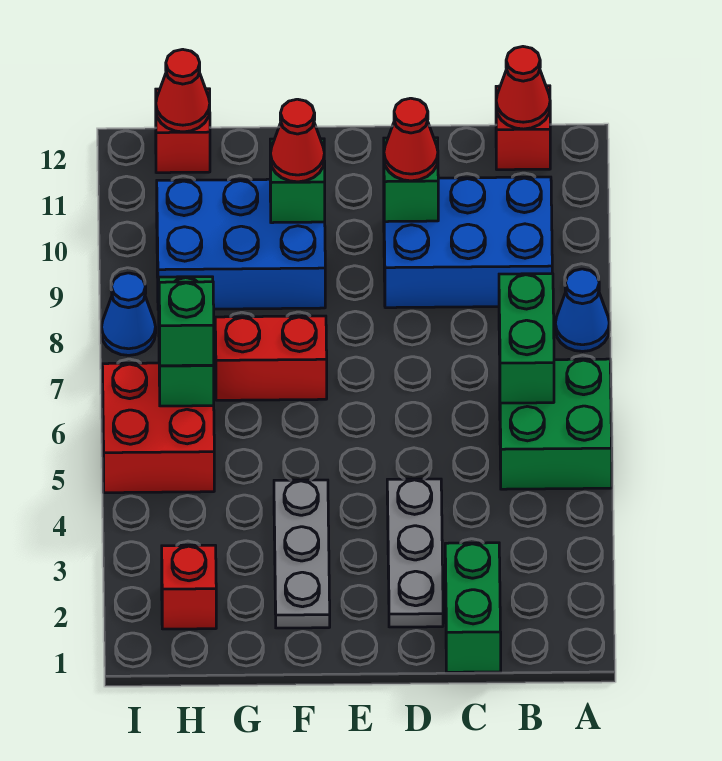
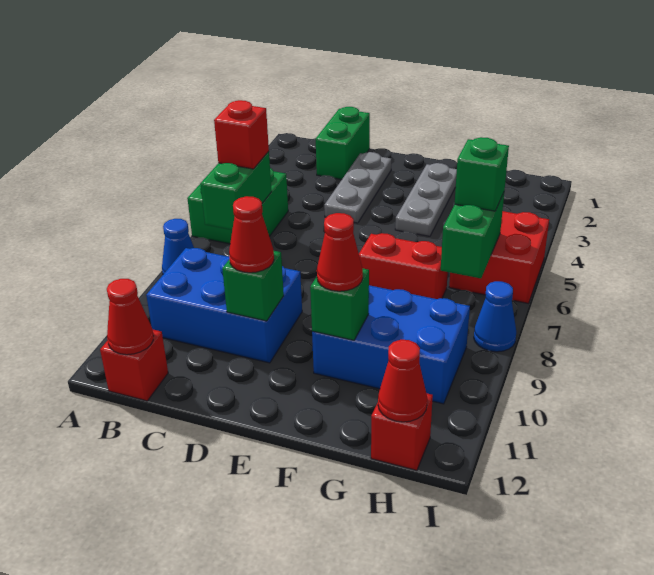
red brick H2 level 1 -> red brick B6 level 3

